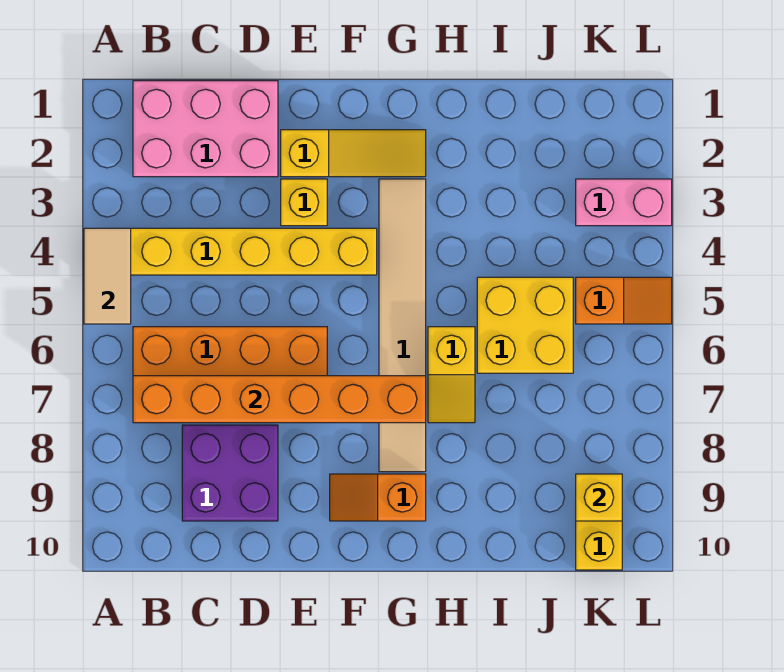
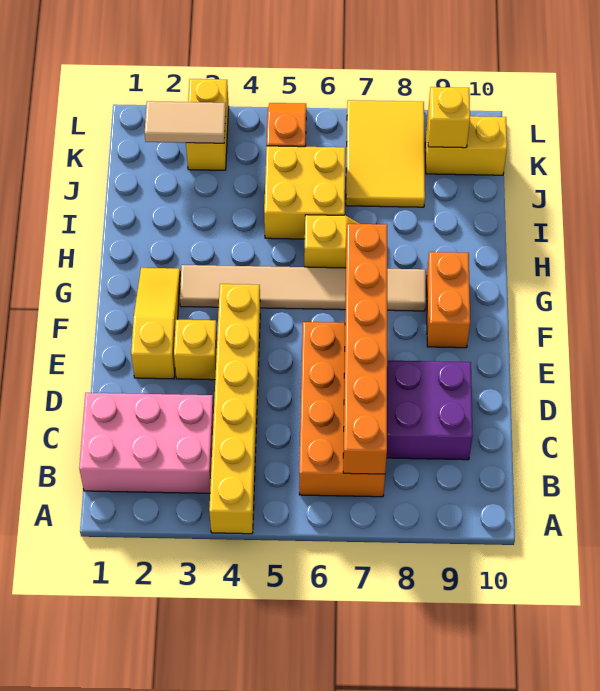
tan tile A4:A5 level 2 -> tan tile K2:K3 level 2
pink brick B1:D2 level 1 -> pink brick B1:C3 level 1
orange slope F9:G9 level 1 top G -> orange brick F9:G9 level 1
none -> yellow tile J7:L8 level 1
pink brick K3:L3 level 1 -> yellow brick K3:L3 level 1

